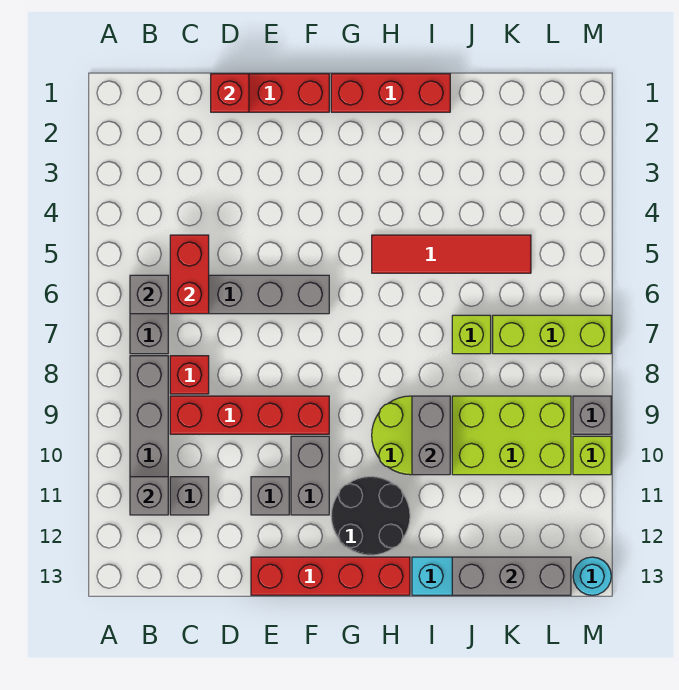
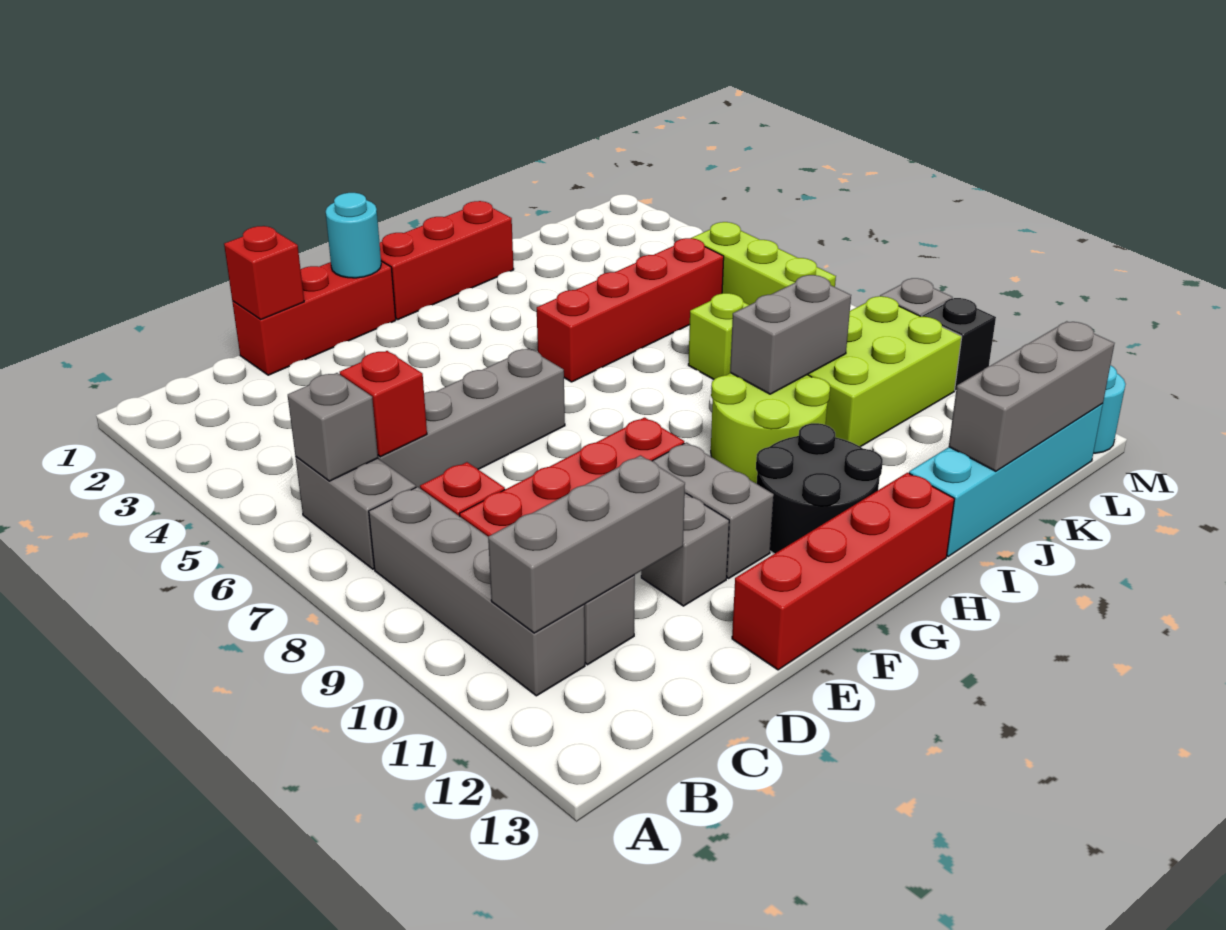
grey brick B11 level 2 -> grey brick B11:D11 level 2
red brick C5:C6 level 2 -> red brick C6 level 2
none -> cyan round brick F1 level 2
red tile H5:K5 level 1 -> red brick H5:K5 level 1
grey brick I9:I10 level 2 -> grey brick I9:J9 level 2
lime brick K7:M7 level 1 -> lime brick L5:L7 level 1
lime brick M10 level 1 -> black brick M10 level 1

